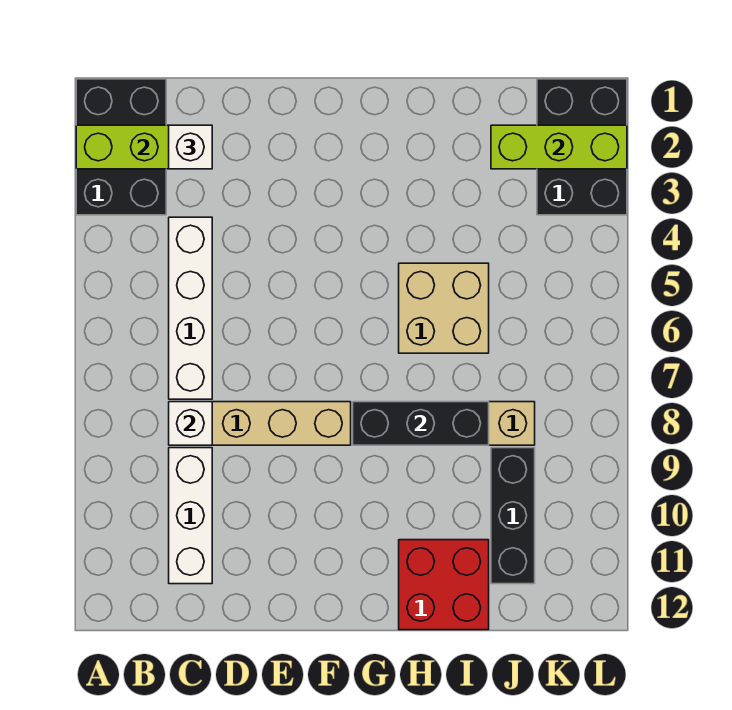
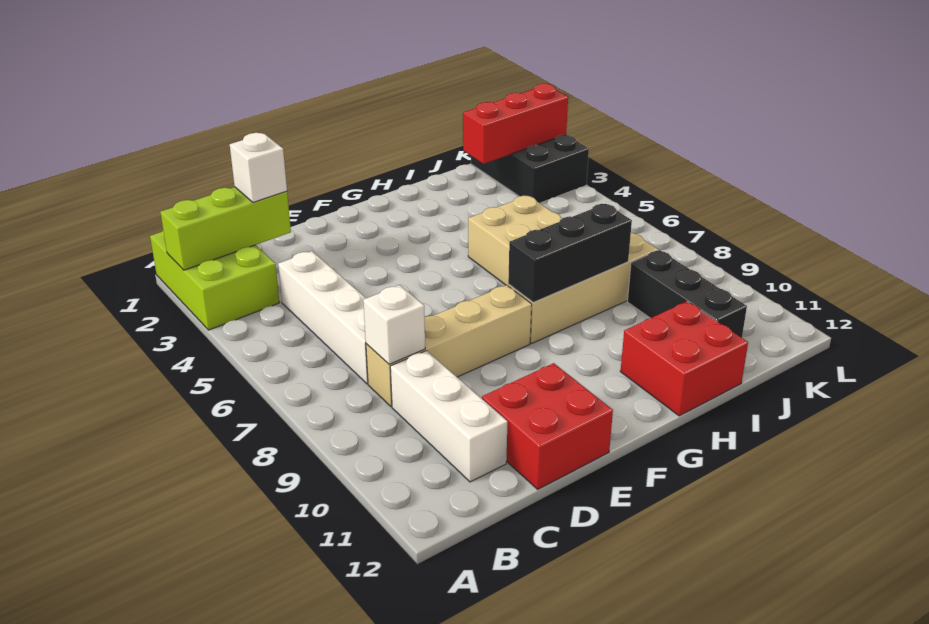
black brick A1:B3 level 1 -> lime brick A1:B3 level 1
none -> red brick D11:E12 level 1
lime brick J2:L2 level 2 -> red brick J2:L2 level 2

